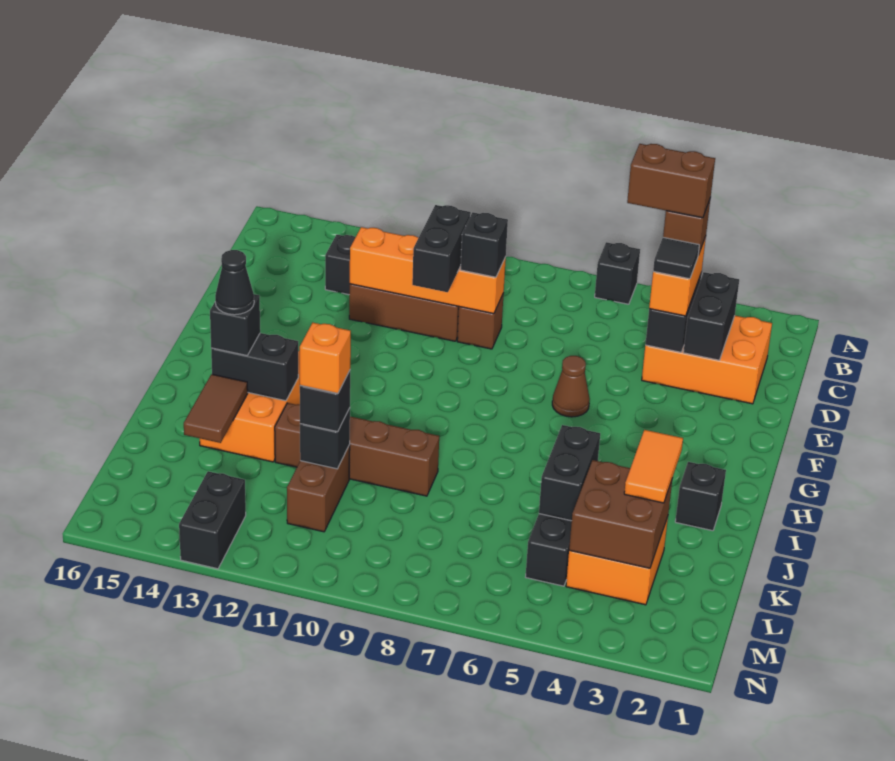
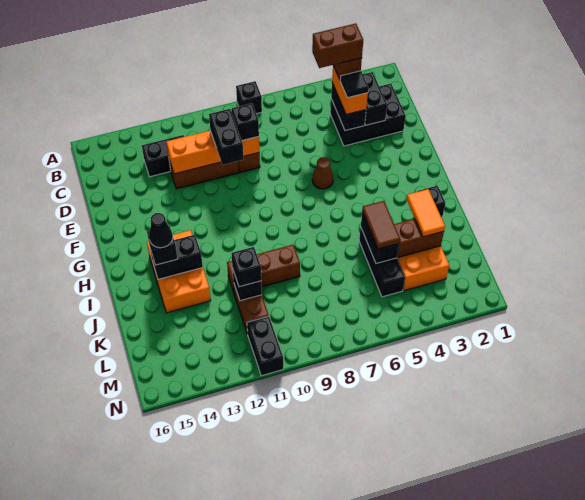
black brick A6 level 1 -> black brick A8 level 1
orange brick C2:D4 level 1 -> black brick C2:D4 level 1
brown brick J9:J12 level 1 -> brown brick J9:J11 level 1
brown tile J14:K14 level 2 -> brown tile J5:K5 level 3
brown brick K3:L4 level 2 -> brown brick K3:K4 level 2
orange brick K11 level 4 -> none
black brick M13:N13 level 1 -> black brick M11:N11 level 1

